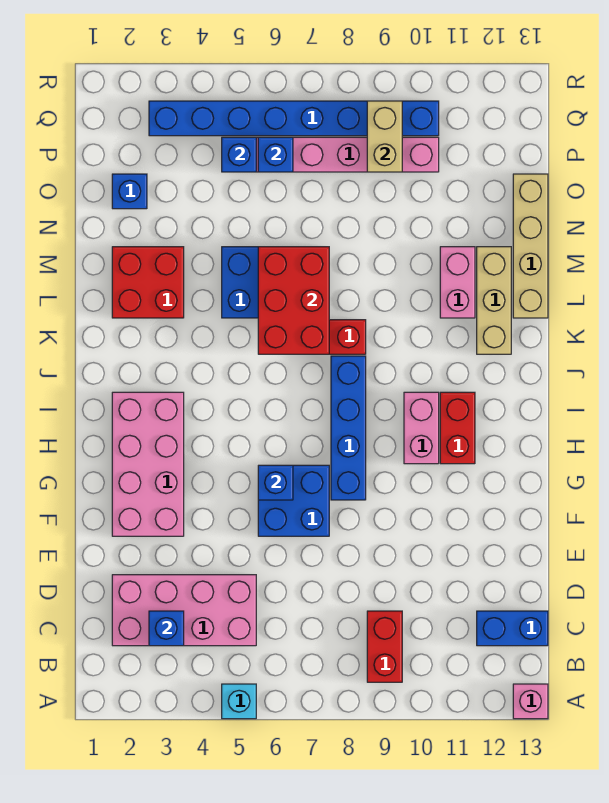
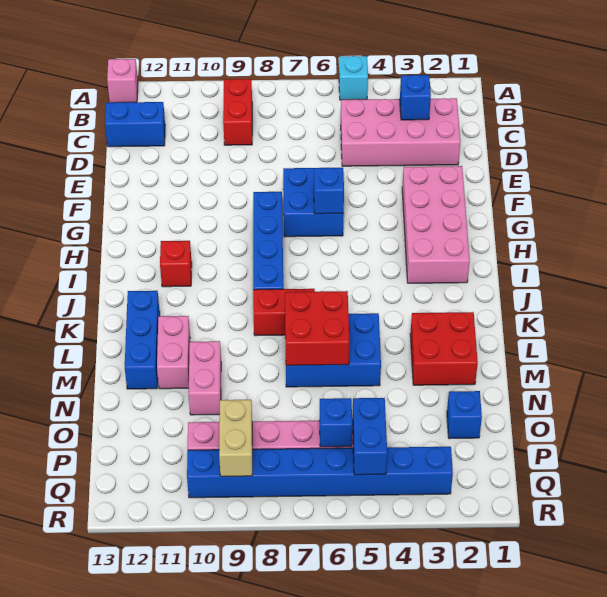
pink brick H10:I10 level 1 -> pink brick M10:N10 level 1
red brick H11:I11 level 1 -> red brick I11 level 1
red brick K6:M7 level 2 -> red brick L6:M7 level 2
tan brick K12:M12 level 1 -> blue brick K12:M12 level 1
tan brick L13:O13 level 1 -> none
blue brick P5 level 2 -> blue brick P5:Q5 level 2

